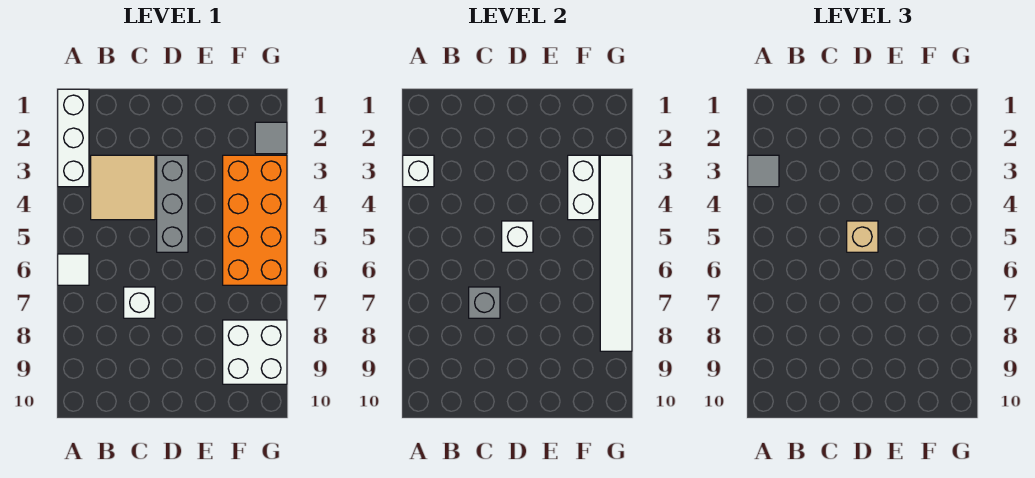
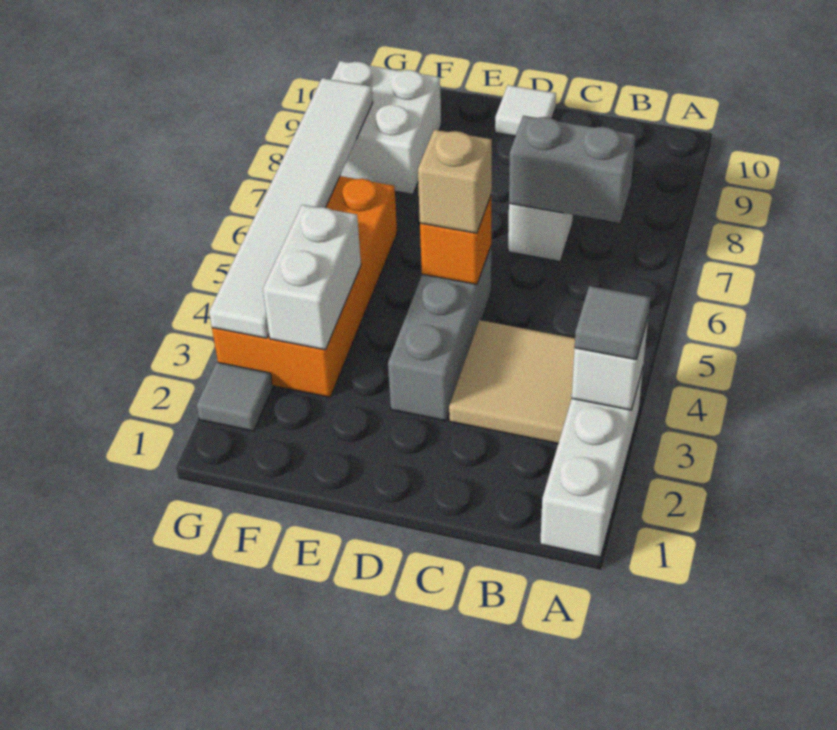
white tile A6 level 1 -> white tile D10 level 1
grey brick C7 level 2 -> grey brick B7:C7 level 2
white brick D5 level 2 -> orange brick D5 level 2

